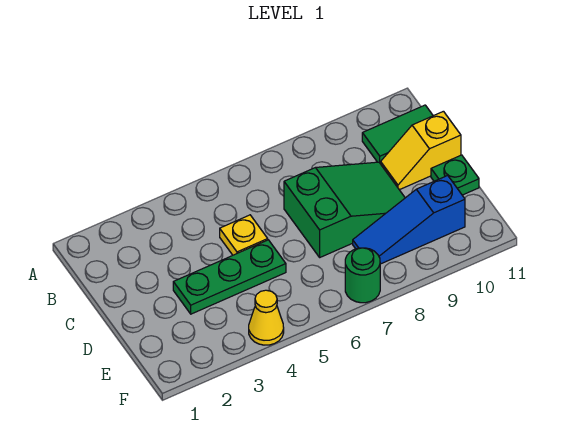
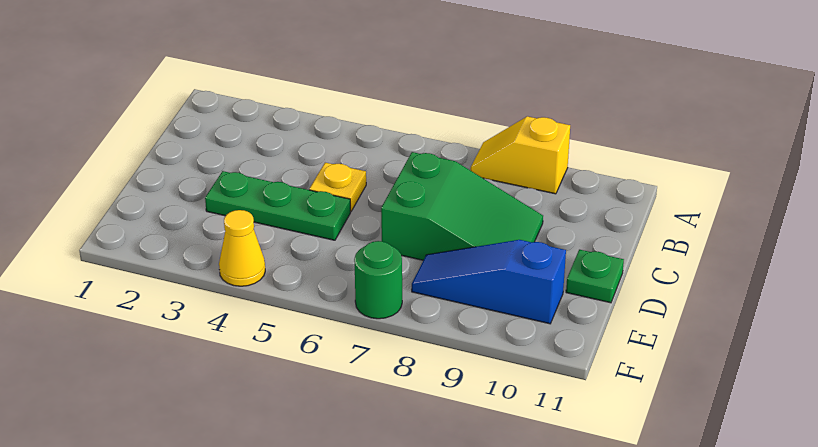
green tile B10:B11 level 1 -> none
yellow slope C10:C11 level 1 top 11 -> yellow slope A8:A9 level 1 top 9

